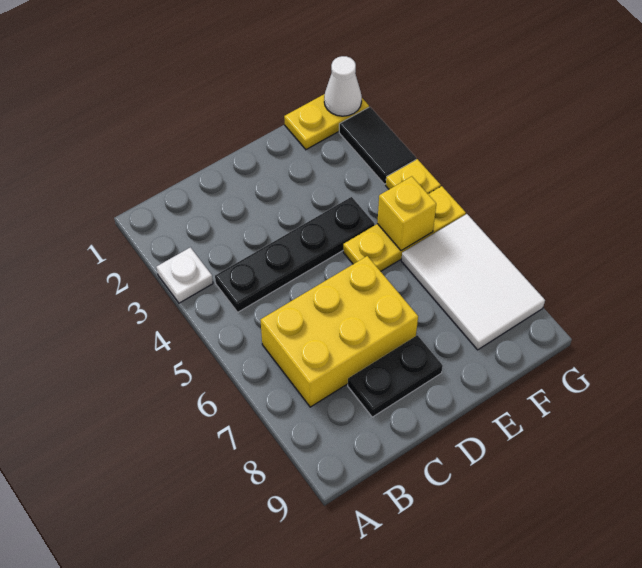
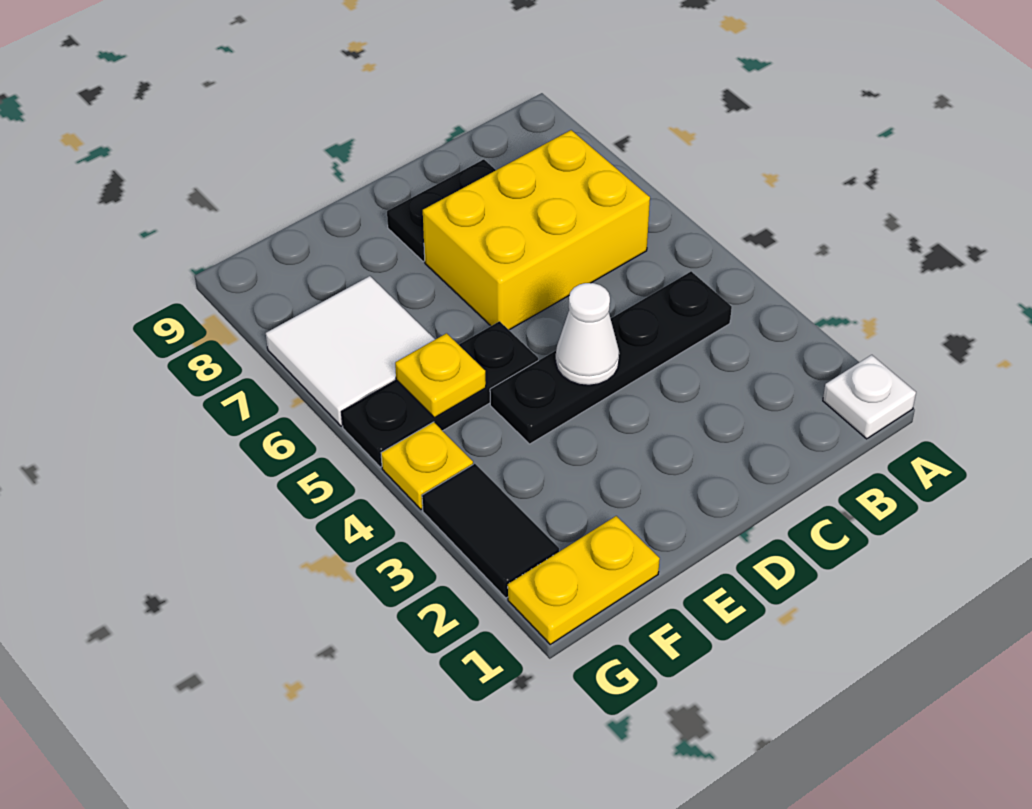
white plate A3 level 1 -> white plate A1 level 1
yellow plate E5:G5 level 1 -> black plate E5:G5 level 1
yellow brick F5 level 2 -> yellow plate F5 level 2
white tile F6:G8 level 1 -> white tile F6:G7 level 1
white cone G1 level 2 -> white cone D4 level 2

